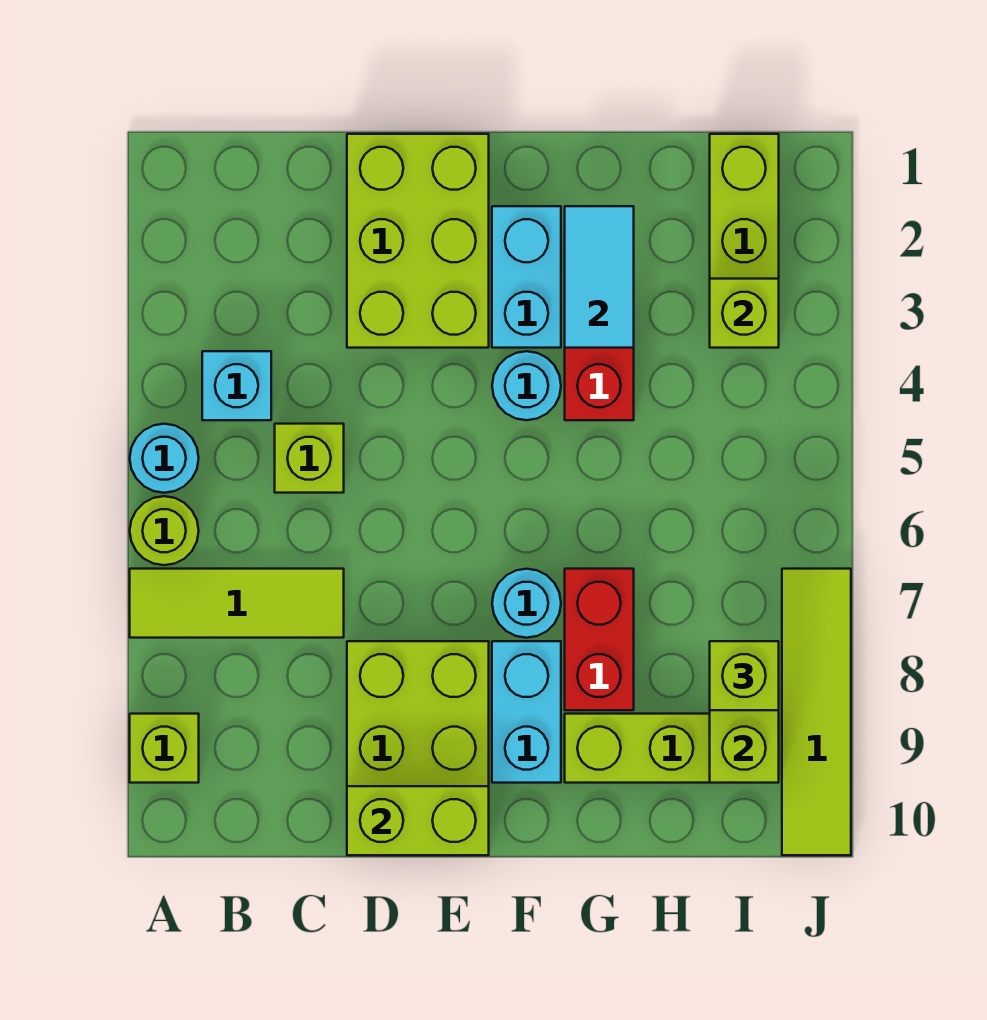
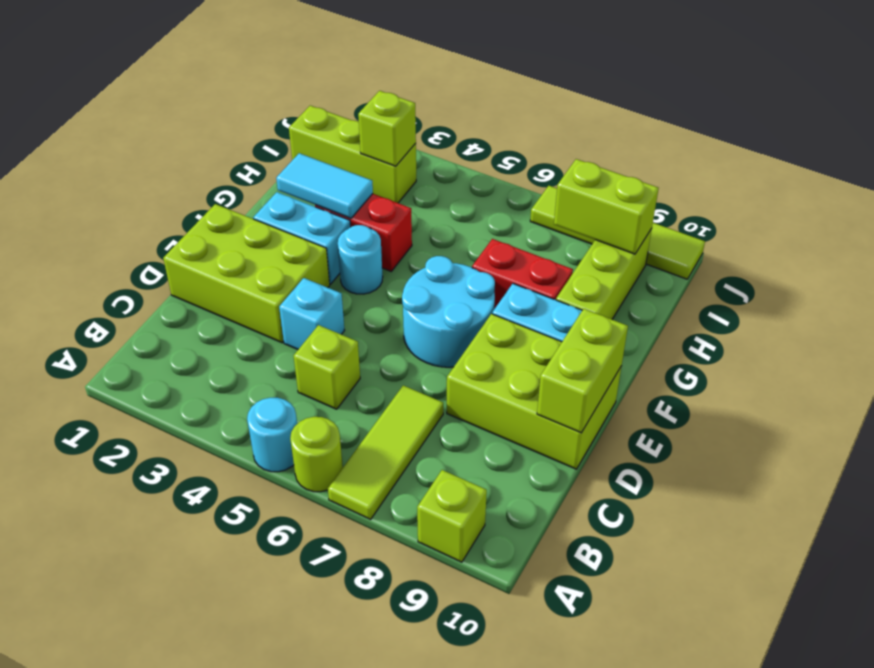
cyan brick B4 level 1 -> cyan brick D4 level 1
cyan round brick F7 level 1 -> cyan round brick E6:F7 level 1
lime brick I8 level 3 -> none

